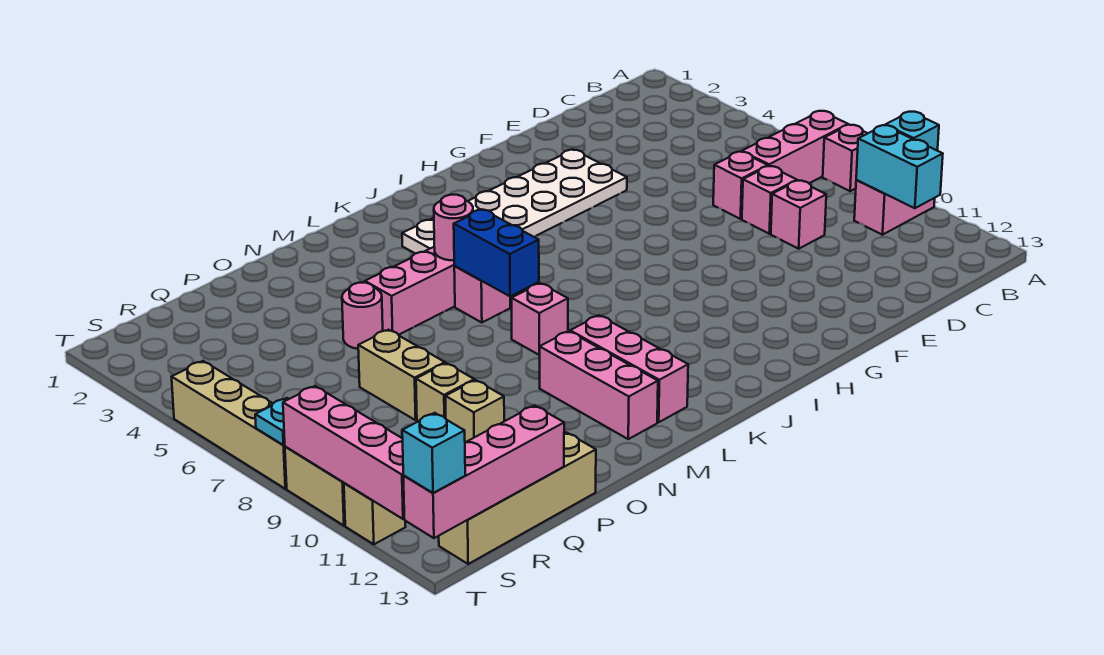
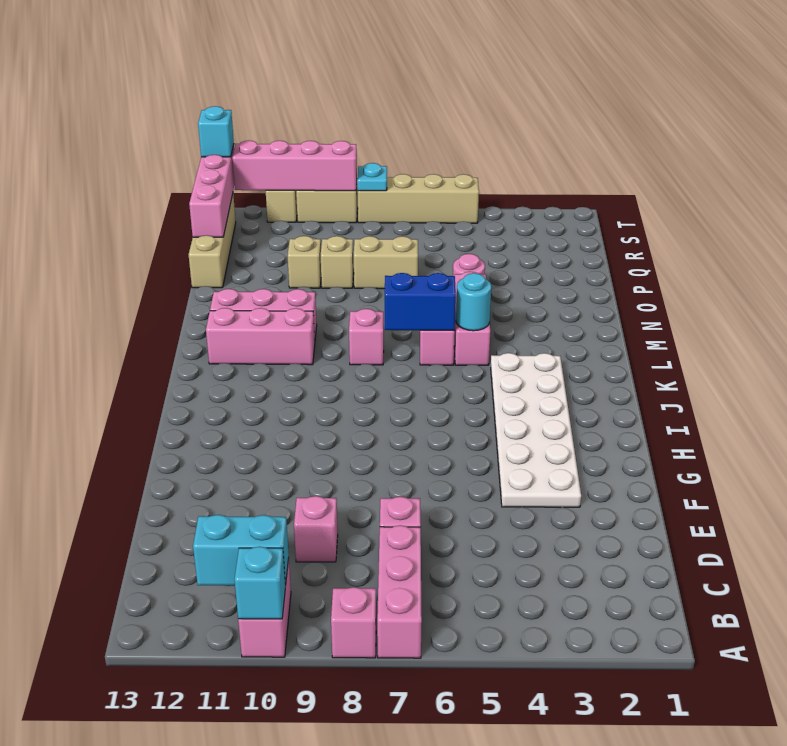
pink brick D8 level 1 -> none
pink round brick L5 level 2 -> cyan round brick L5 level 2

